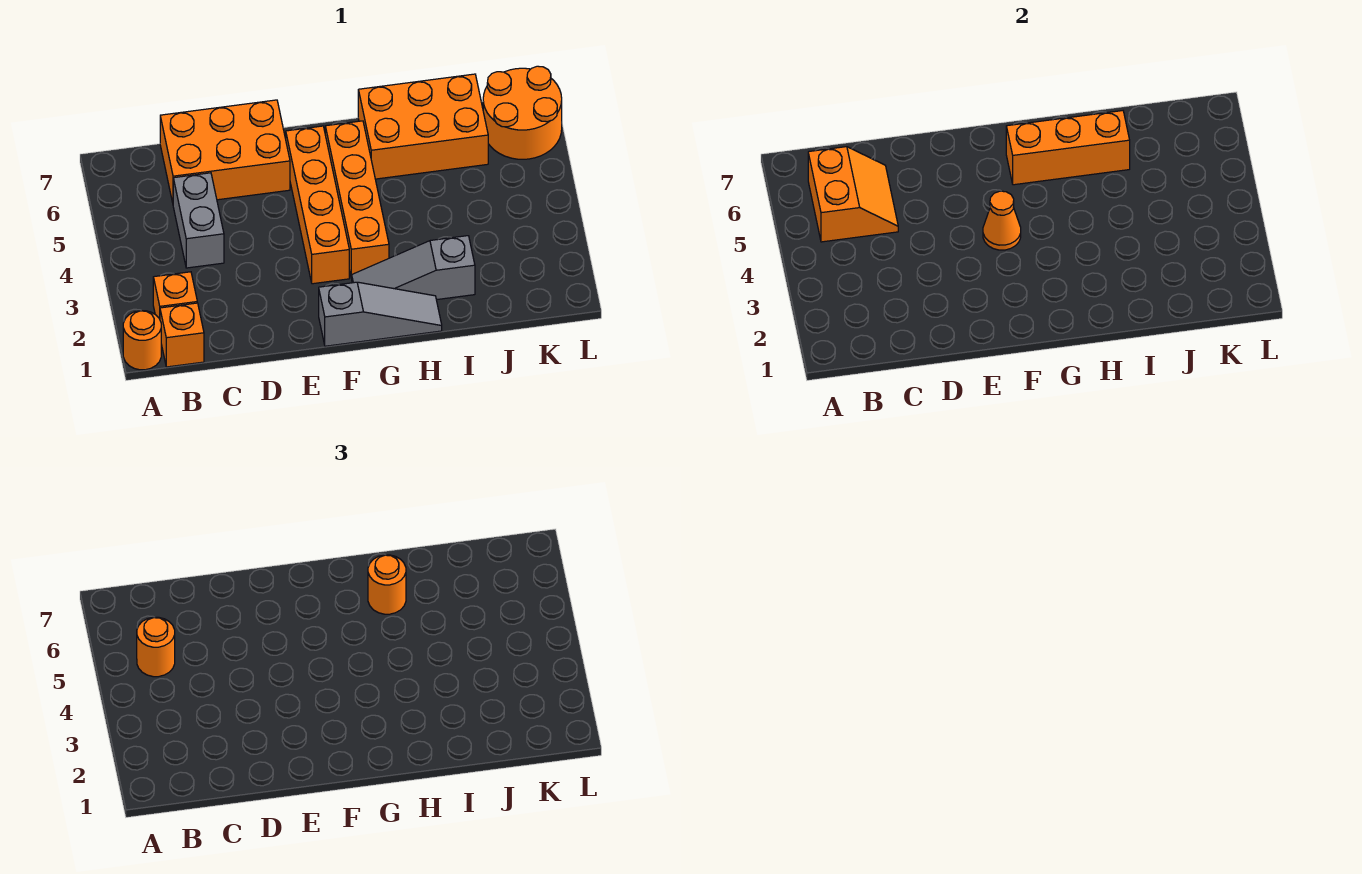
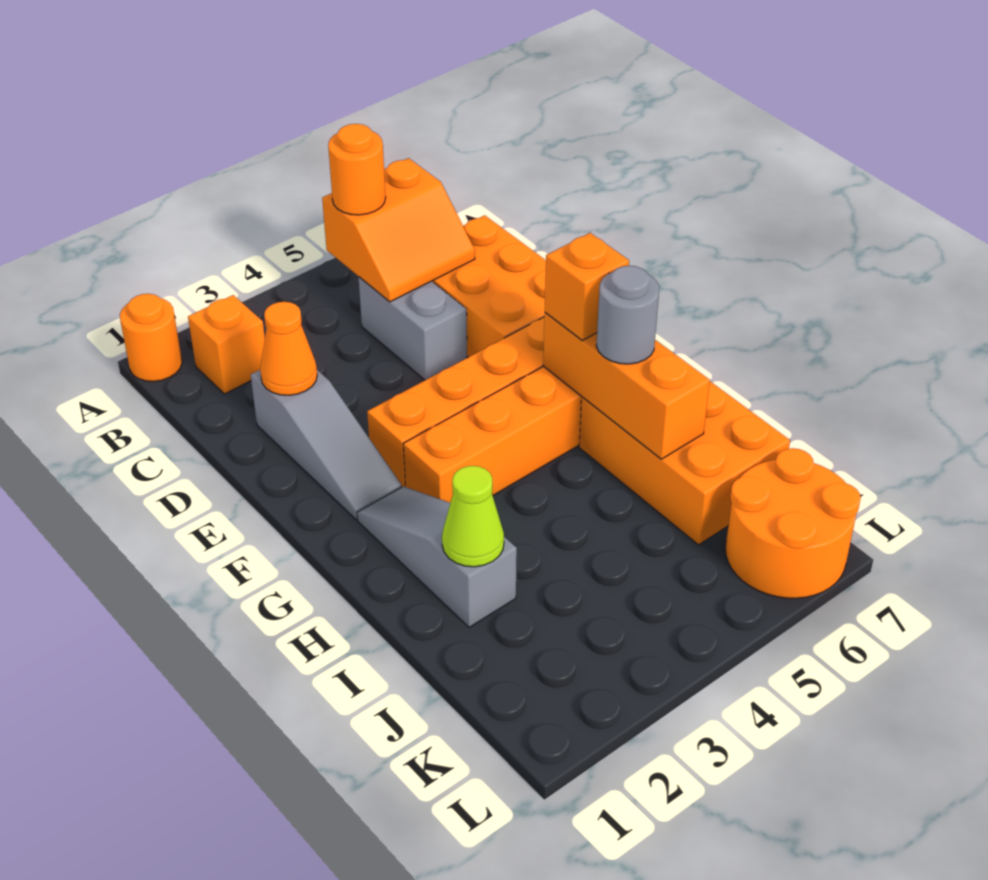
orange brick B1 level 1 -> orange brick G6 level 3
grey brick C4:C5 level 1 -> grey brick C5:D5 level 1
grey slope F1:H1 level 1 top F -> grey slope D2:F2 level 1 top D
orange cone F4 level 2 -> orange cone D2 level 2
orange round brick H6 level 3 -> grey round brick H6 level 3
none -> lime cone I2 level 2

